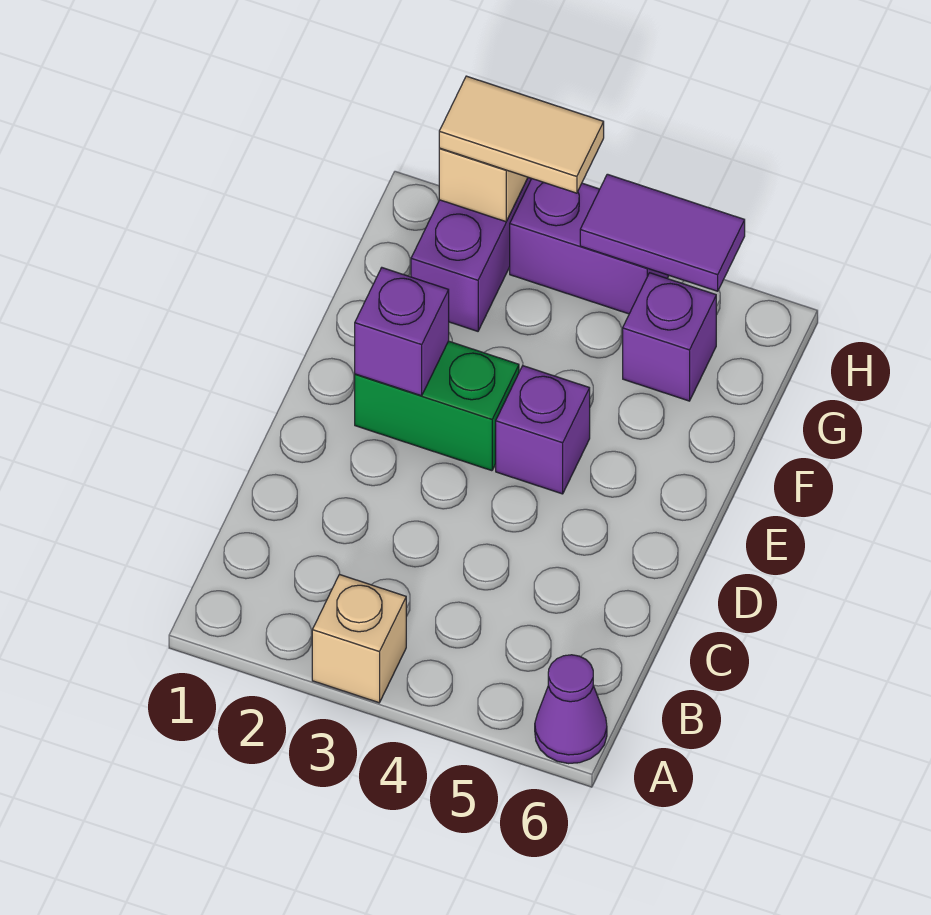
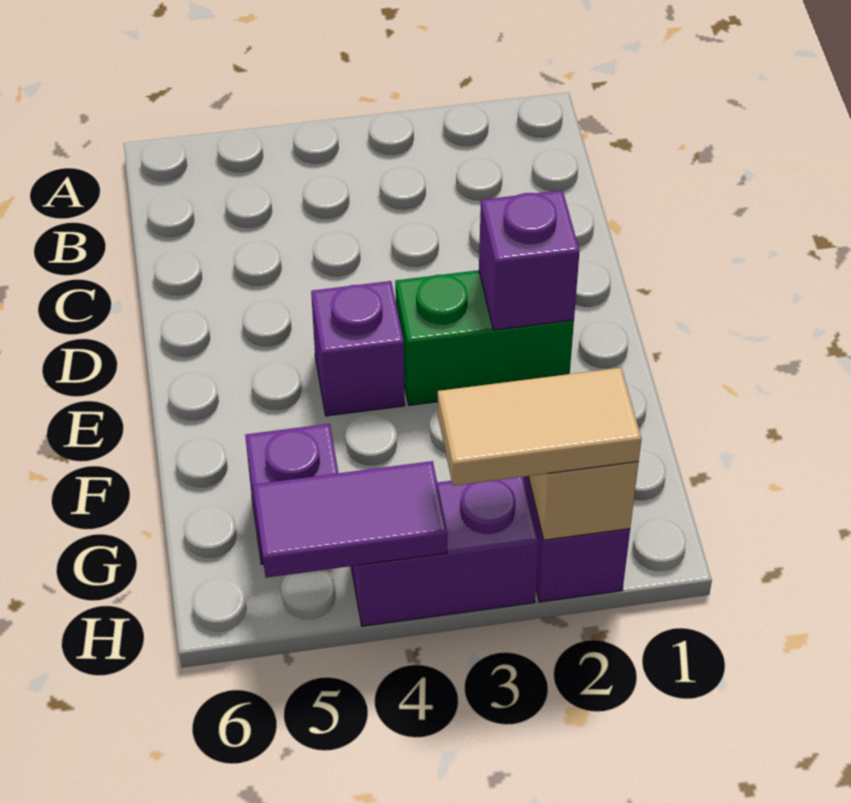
tan brick A3 level 1 -> none
purple cone A6 level 1 -> none

